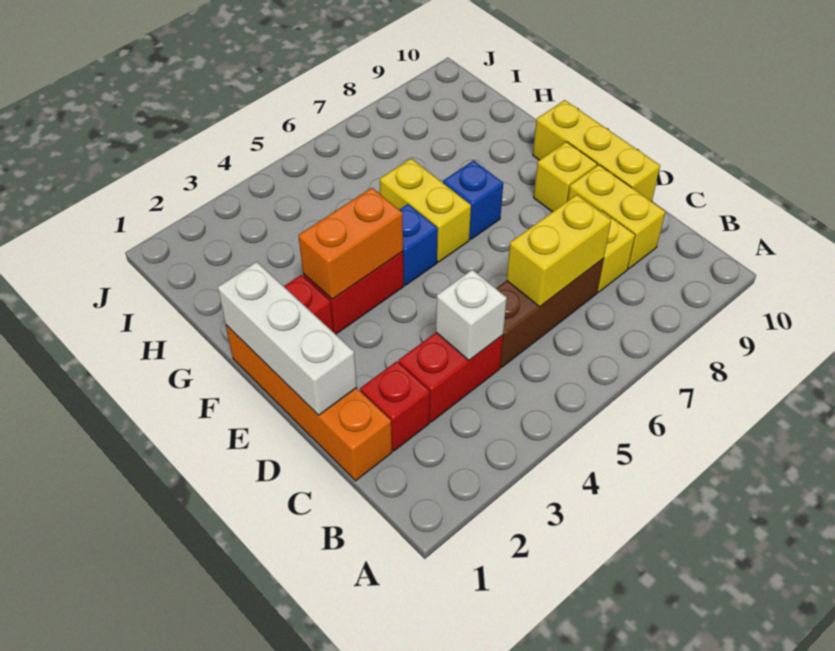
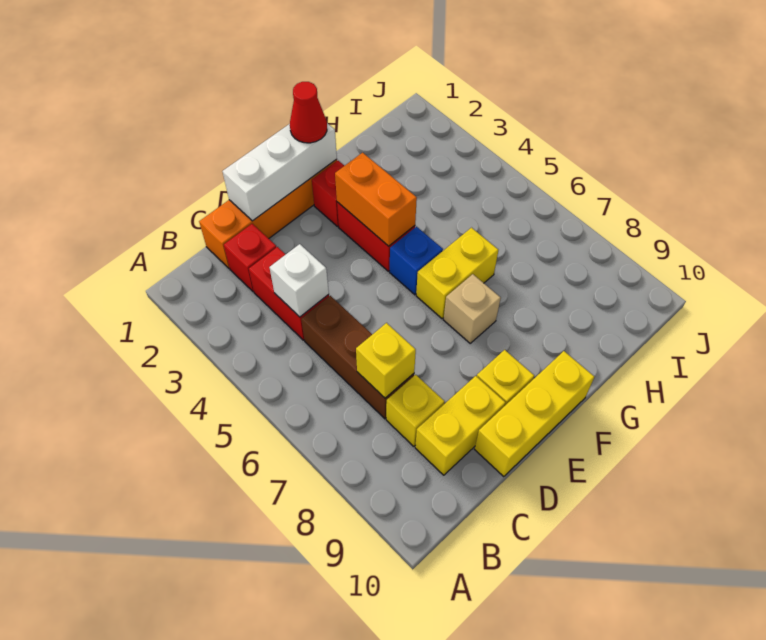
yellow brick C6:C7 level 2 -> yellow brick C7 level 2
none -> red cone F1 level 3
blue brick F7 level 1 -> tan brick F7 level 1

